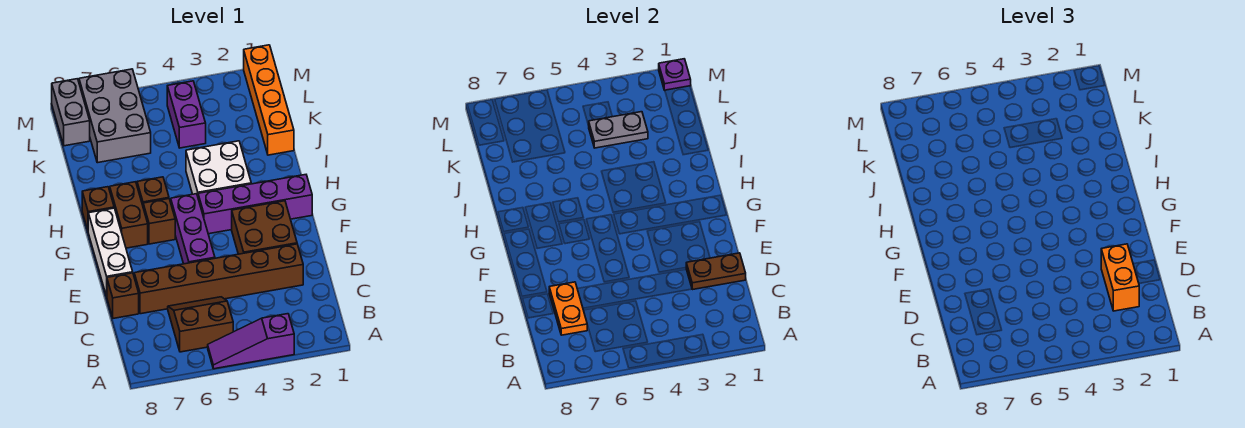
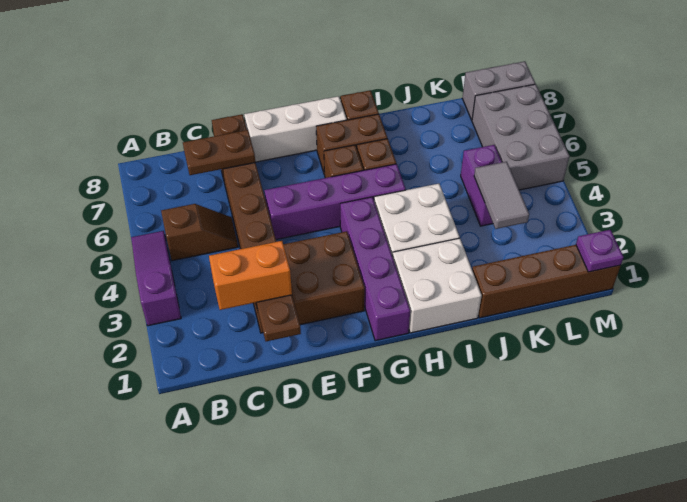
brown slope B5:C6 level 1 top B -> brown slope B5:C5 level 1 top B
orange plate C7:D7 level 2 -> brown plate C7:D7 level 2
purple brick E5:G5 level 1 -> purple brick E5:H5 level 1
none -> white brick H1:I2 level 1
orange brick J1:M1 level 1 -> brown brick J1:M1 level 1
grey plate K3:K4 level 2 -> grey tile K3:K4 level 2
purple brick K4:L4 level 1 -> purple brick K4:K5 level 1
grey brick K6:M7 level 1 -> grey brick L5:M7 level 1

